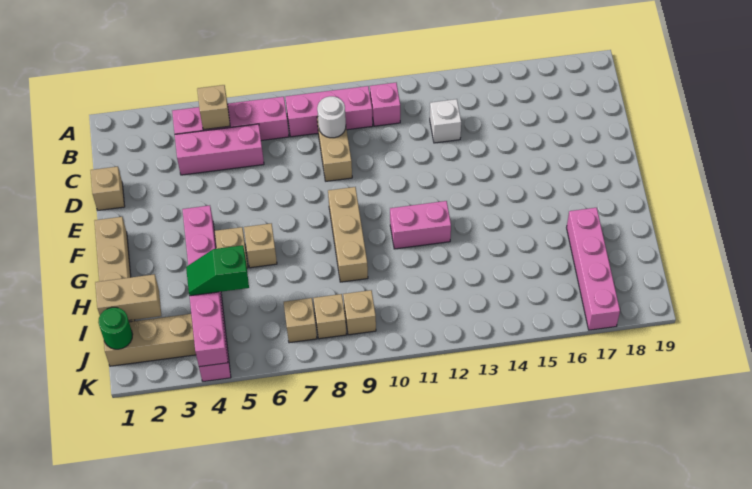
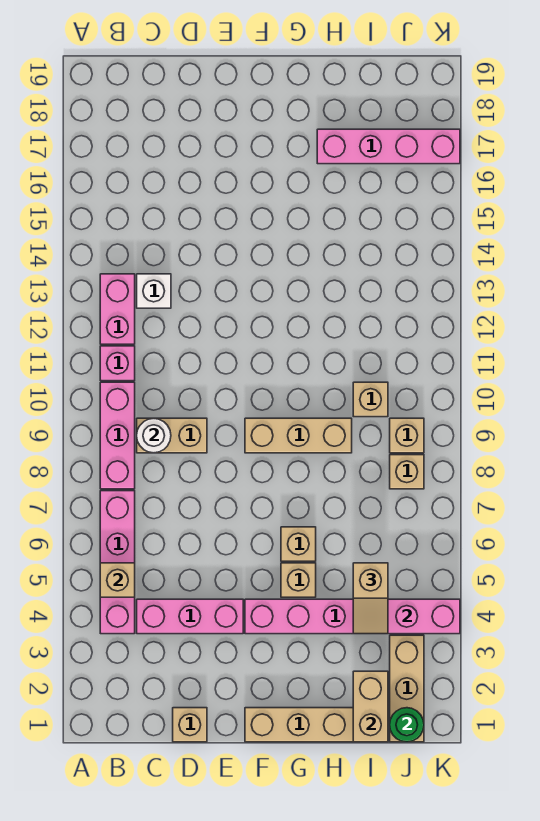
pink brick C4:C6 level 1 -> pink brick C4:E4 level 1
pink brick G11:G12 level 1 -> pink brick B12:B13 level 1
green slope I4:I5 level 3 top 5 -> tan slope I4:I5 level 3 top 5
tan brick J7 level 1 -> tan brick I10 level 1

